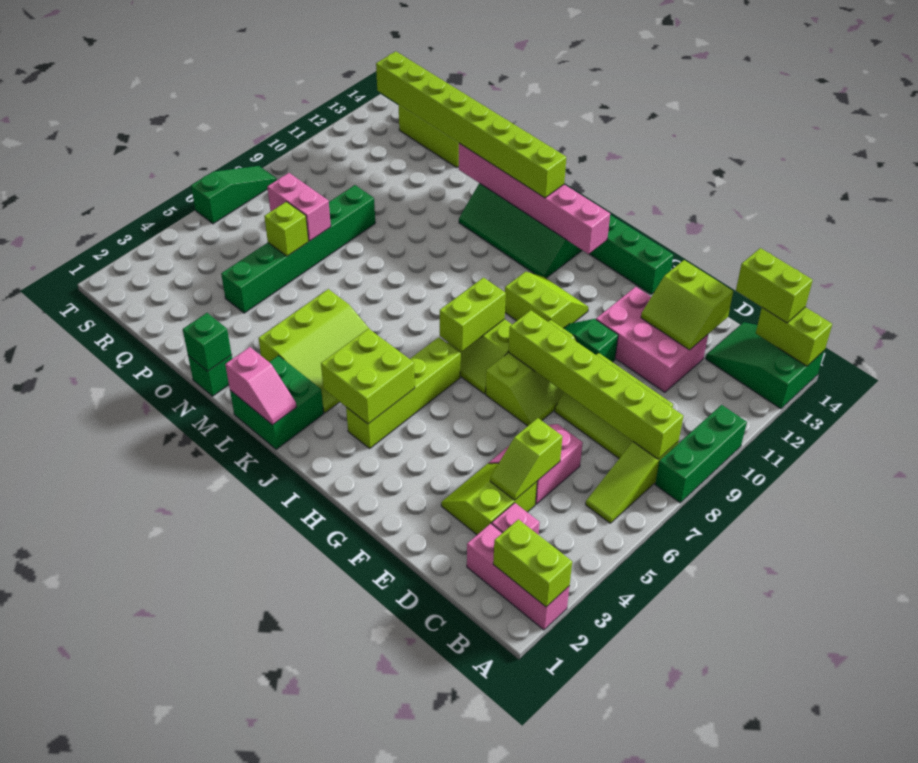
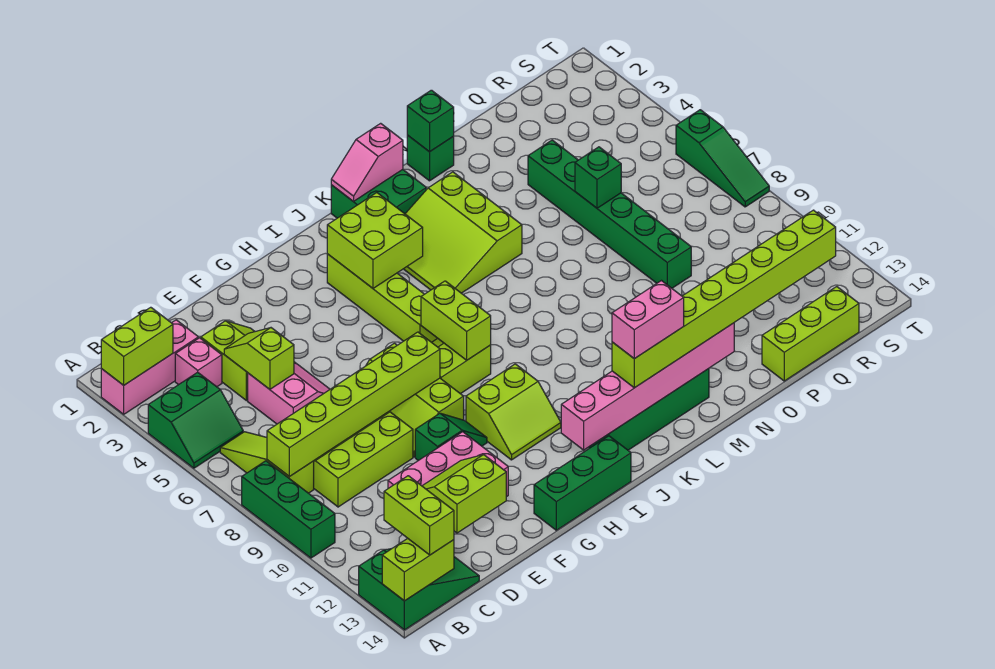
none -> green slope A4:B5 level 1 top 4
lime brick B14:C14 level 3 -> lime brick B13:B14 level 3
lime brick P6 level 2 -> green brick P6 level 2
pink brick P7:Q7 level 2 -> pink brick K13:L13 level 4

